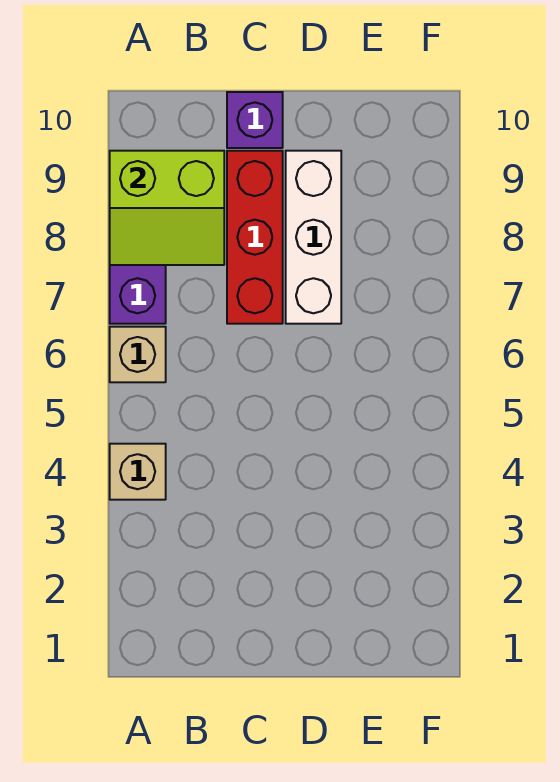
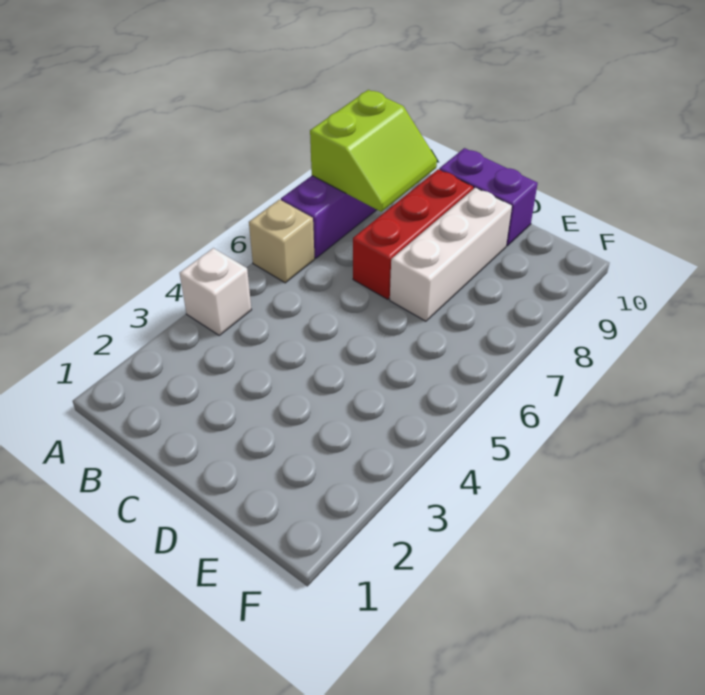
tan brick A4 level 1 -> white brick A4 level 1
lime slope A8:B9 level 2 top 9 -> lime slope A8:B9 level 2 top A
purple brick C10 level 1 -> purple brick C10:D10 level 1

